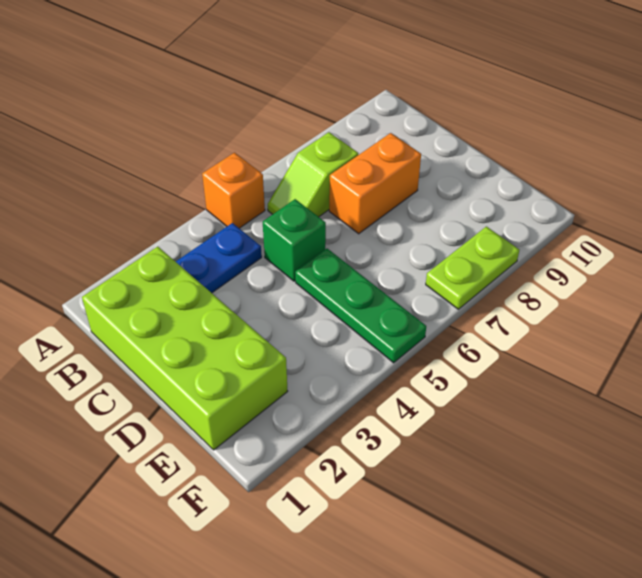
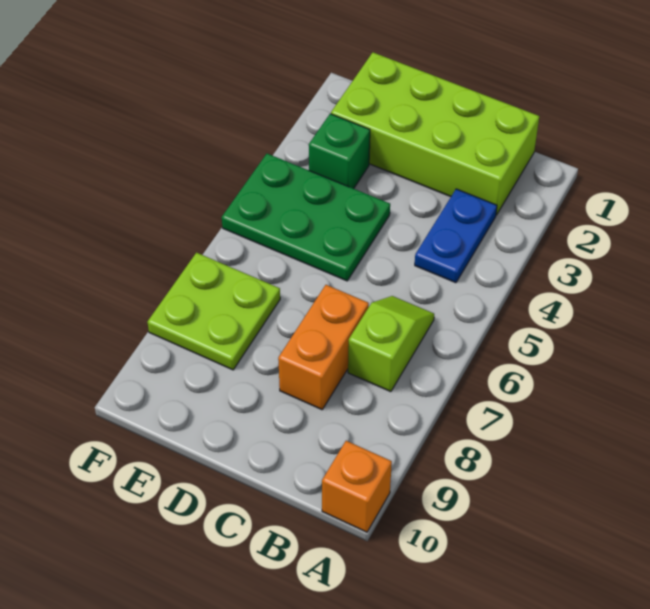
orange brick A5 level 1 -> orange brick A10 level 1
green brick C5 level 1 -> green brick E3 level 1
green plate D5:F5 level 1 -> green plate D4:F5 level 1
lime plate F7:F8 level 1 -> lime plate E7:F8 level 1

